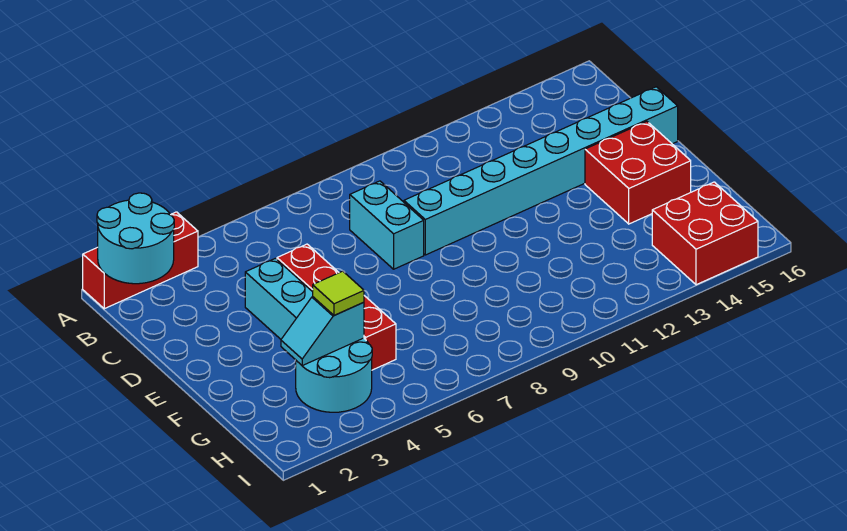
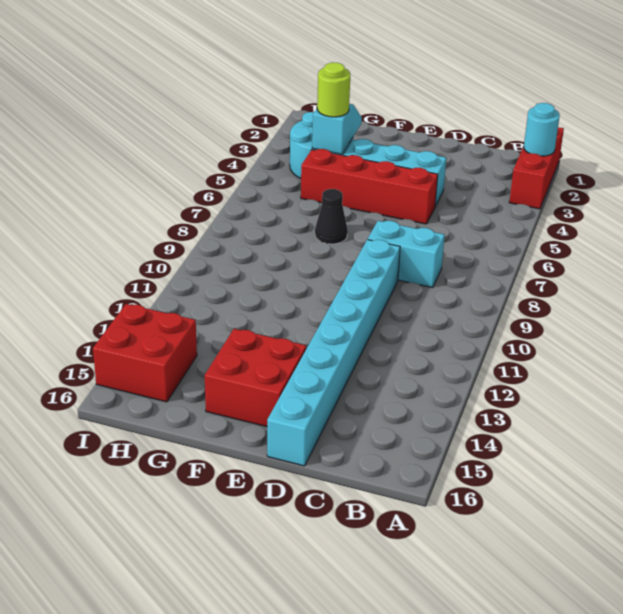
cyan round brick A1:B2 level 2 -> cyan round brick A2 level 2
none -> black cone F7 level 1
lime tile G4 level 3 -> lime round brick G4 level 3

